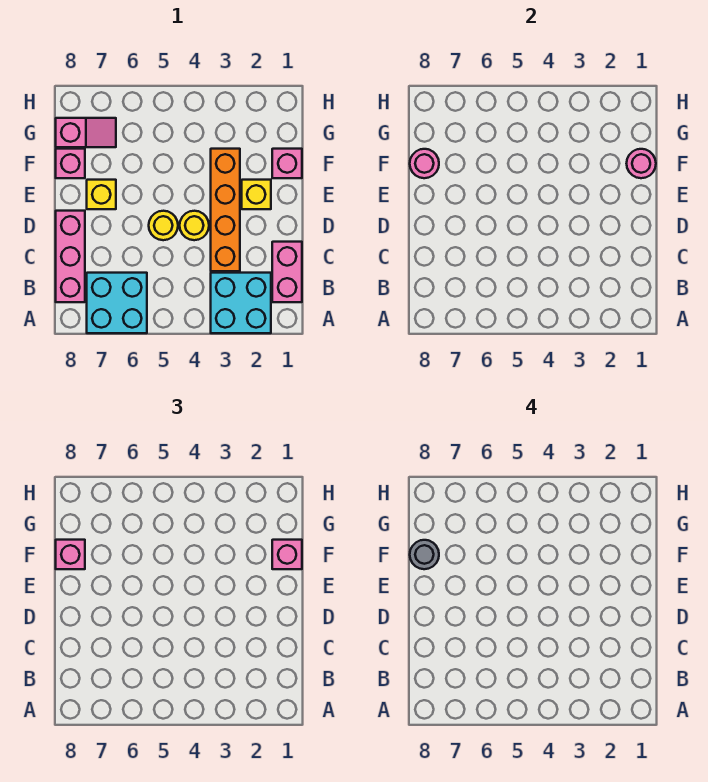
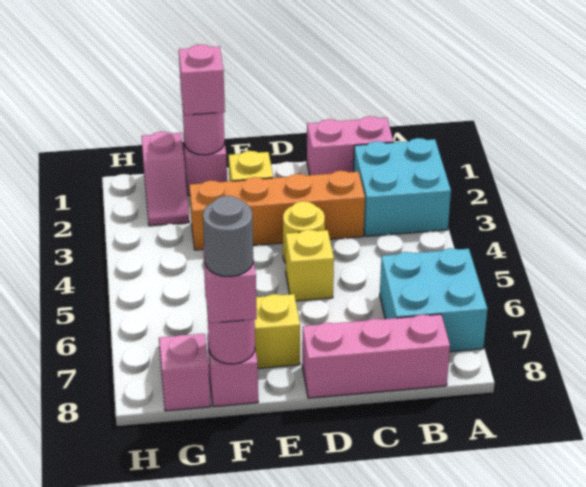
yellow round brick D5 level 1 -> yellow brick D5 level 1
none -> pink slope G1:G2 level 1 top 1

